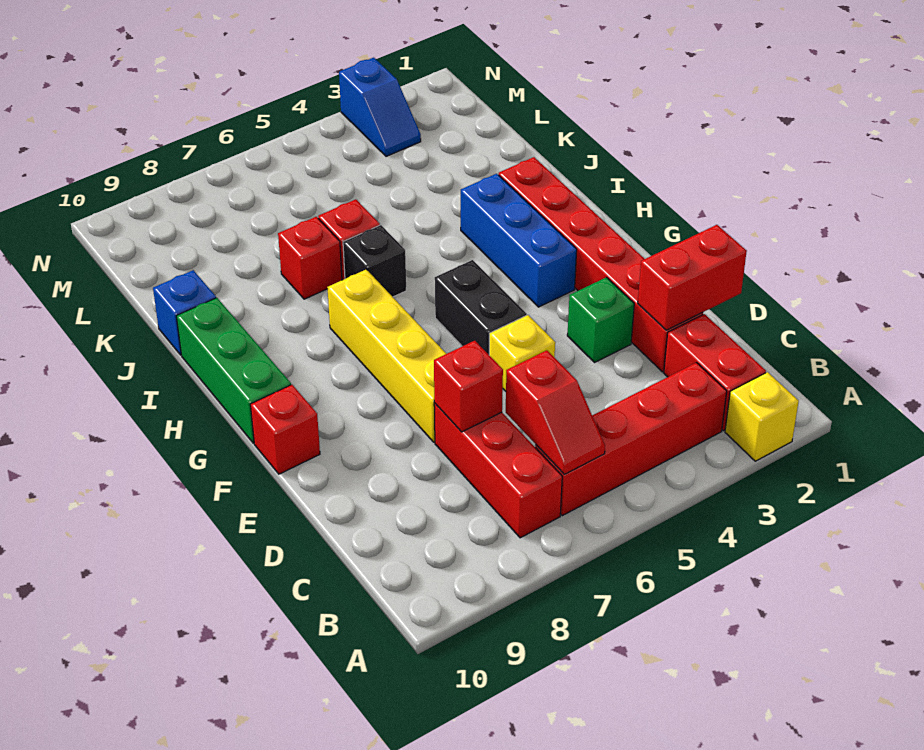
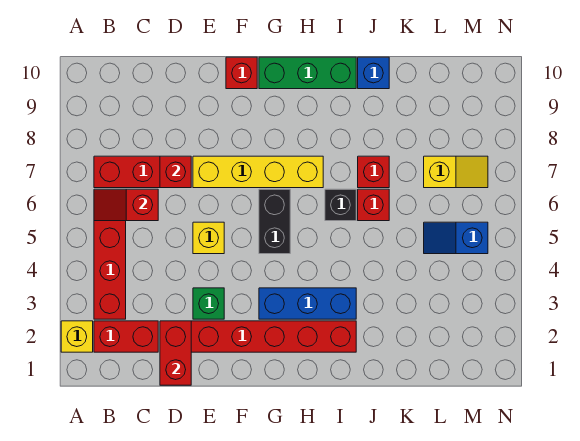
black brick F5:G5 level 1 -> black brick G5:G6 level 1
none -> yellow slope L7:M7 level 1 top L
blue slope M3:N3 level 1 top N -> blue slope L5:M5 level 1 top M

